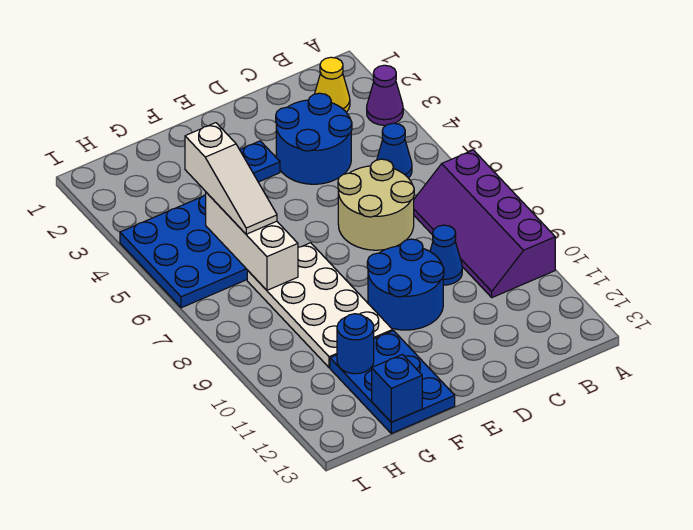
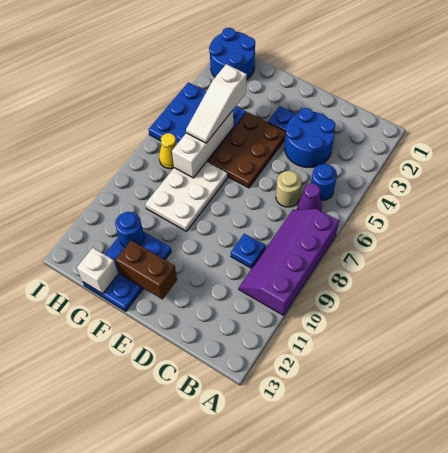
purple cone A3 level 1 -> purple cone B6 level 1
yellow cone B2 level 1 -> yellow cone H7 level 1
blue cone B5 level 1 -> blue round brick B5 level 1
tan round brick C6:D7 level 1 -> tan round brick C6 level 1
blue cone C9 level 1 -> blue plate C9 level 1
blue round brick D9:E10 level 1 -> blue round brick H1:I2 level 1
none -> brown plate E4:F6 level 1
none -> brown brick E12:F12 level 2
white plate F7:G10 level 1 -> white plate F7:G9 level 1
blue brick G13 level 2 -> white brick G13 level 2

